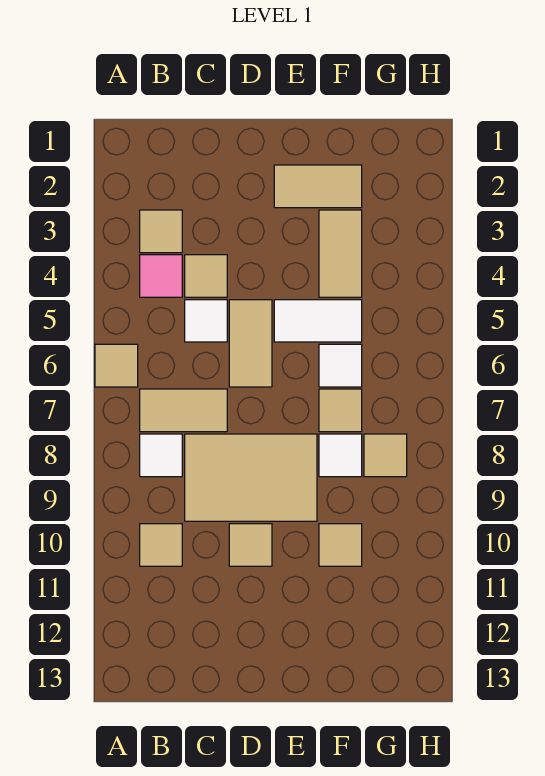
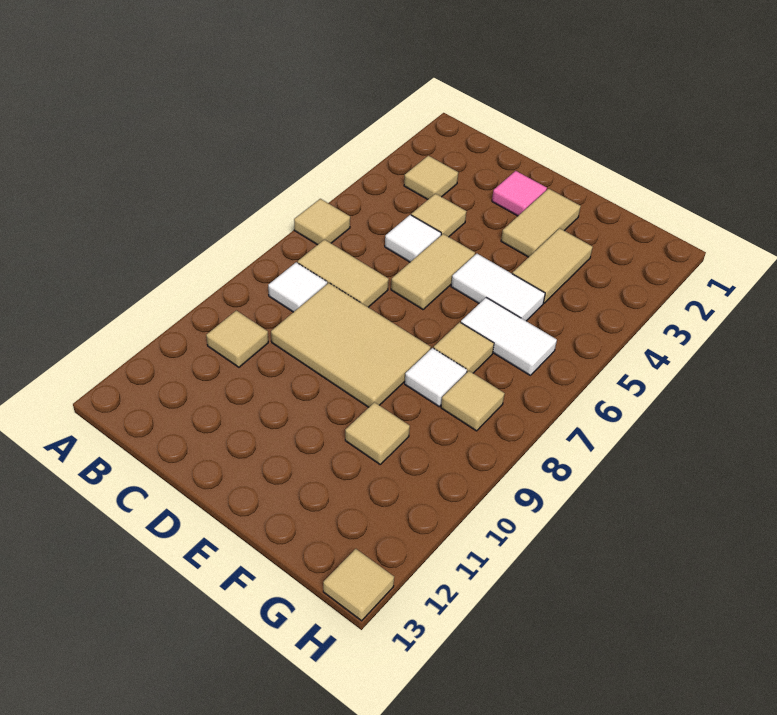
pink tile B4 level 1 -> pink tile D2 level 1
tan tile D10 level 1 -> tan tile H13 level 1
tan tile E2:F2 level 1 -> tan tile E2:E3 level 1
white tile F6 level 1 -> white tile F6:G6 level 1

